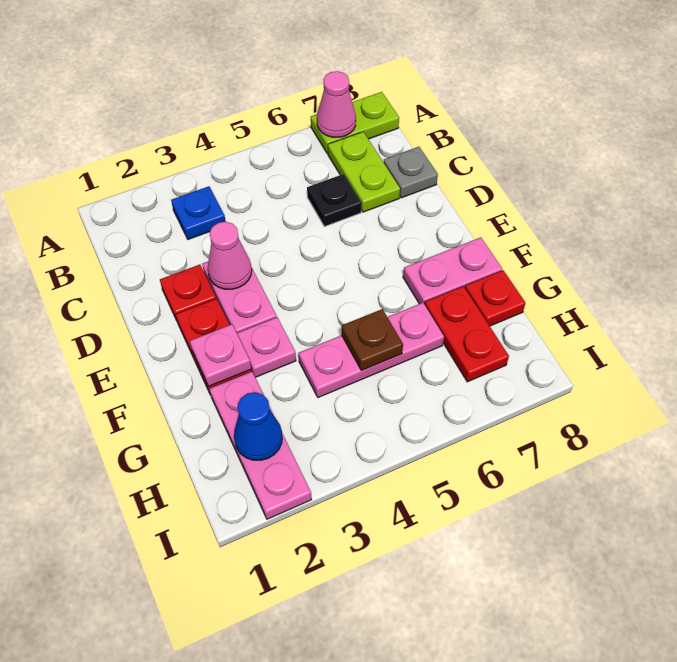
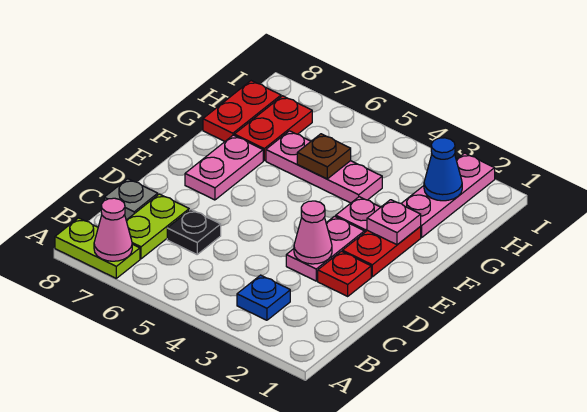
pink plate F7:F8 level 1 -> pink plate E7:F7 level 1
red plate G8 level 1 -> red plate G8:H8 level 1

